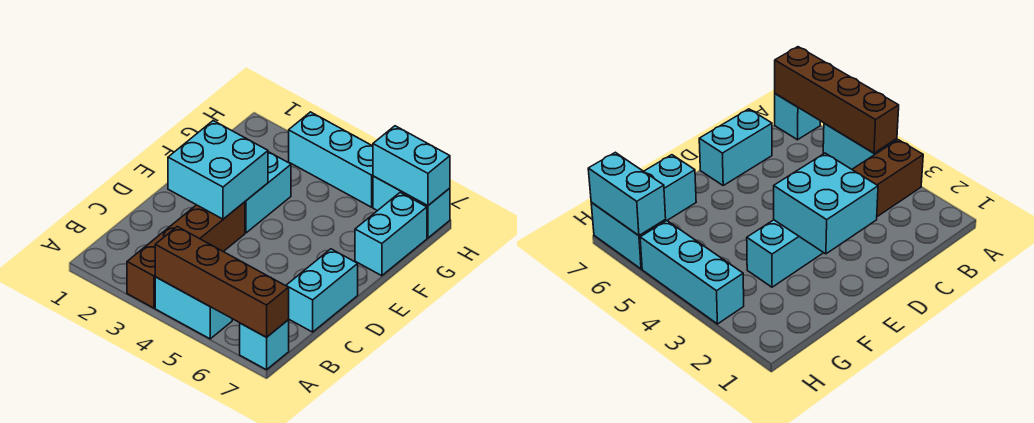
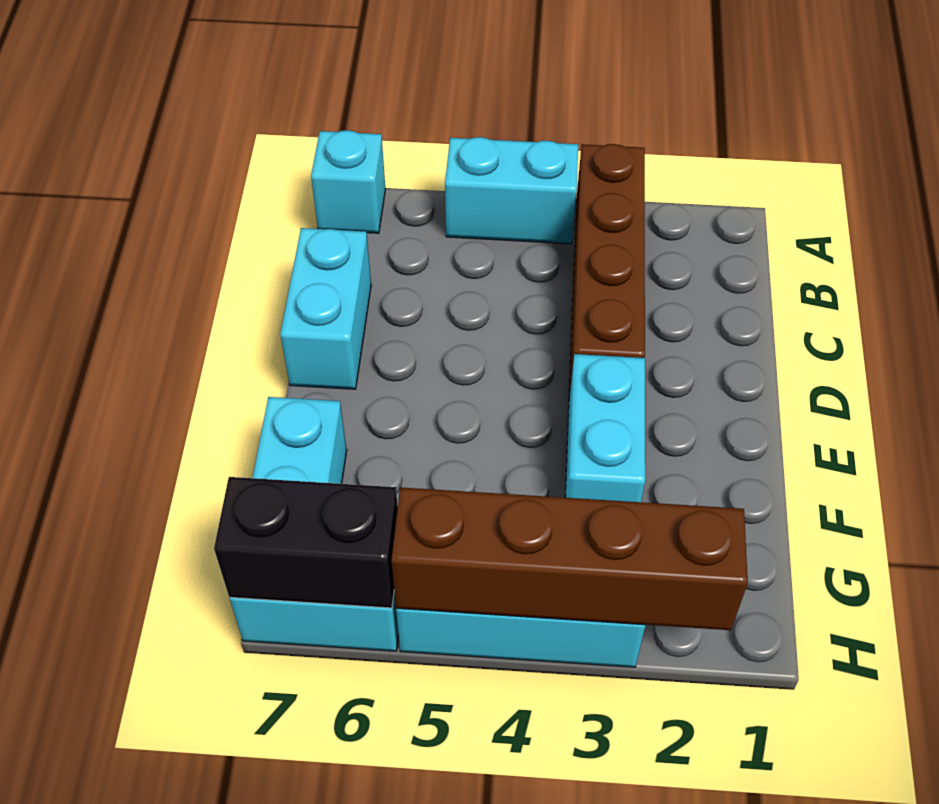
brown brick A4:A7 level 2 -> brown brick H2:H5 level 2
cyan brick D2:E3 level 2 -> none
cyan brick H6:H7 level 2 -> black brick H6:H7 level 2

